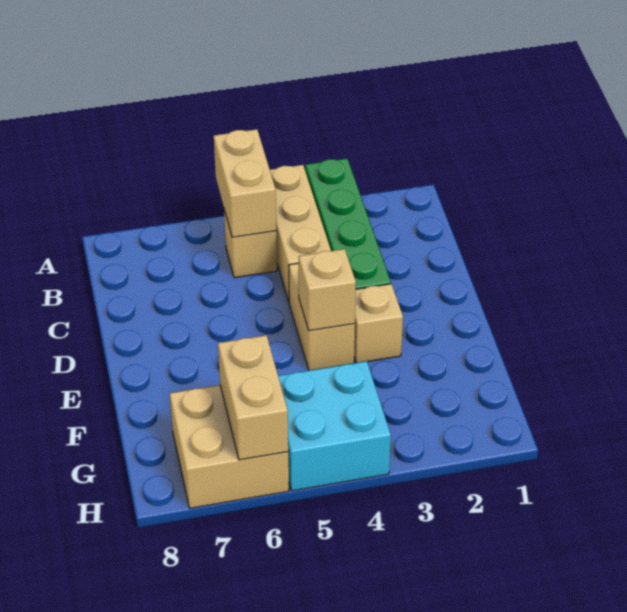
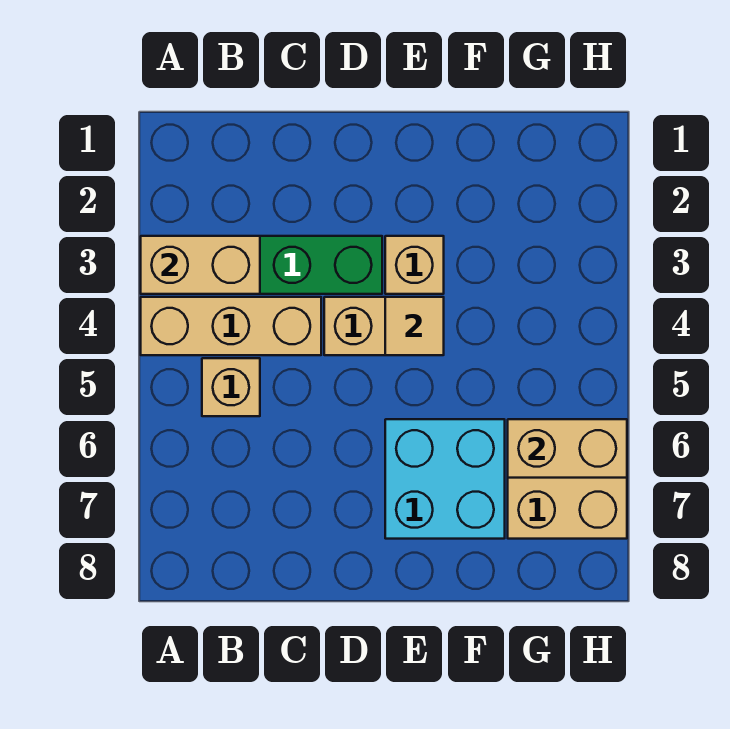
tan brick A5:B5 level 2 -> tan brick A3:B3 level 2
tan brick E4 level 2 -> tan tile E4 level 2
cyan brick G4:H5 level 1 -> cyan brick E6:F7 level 1

